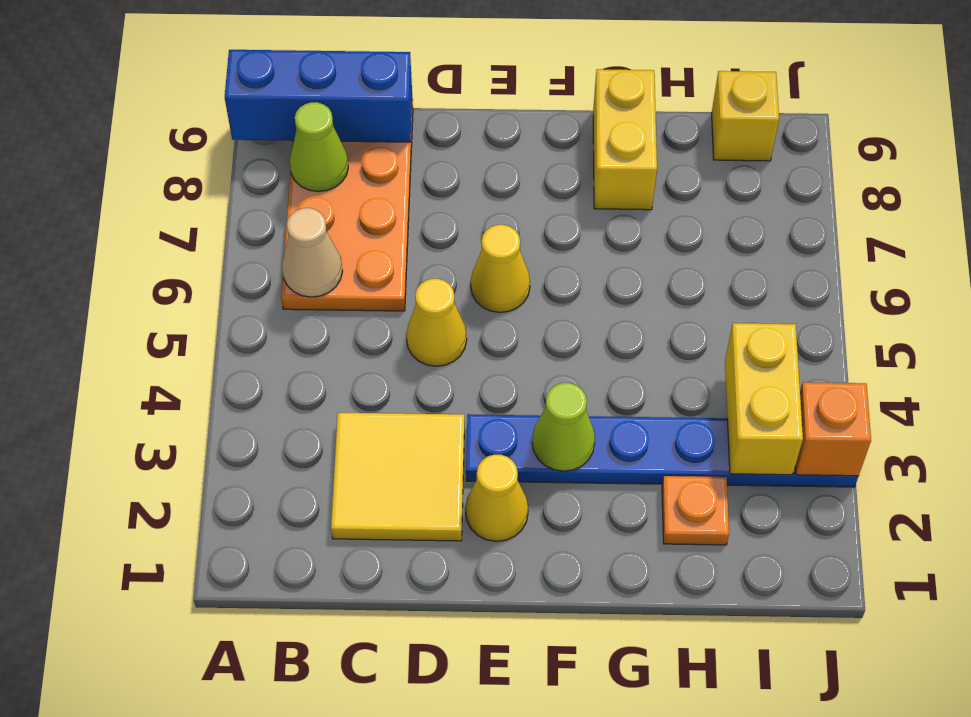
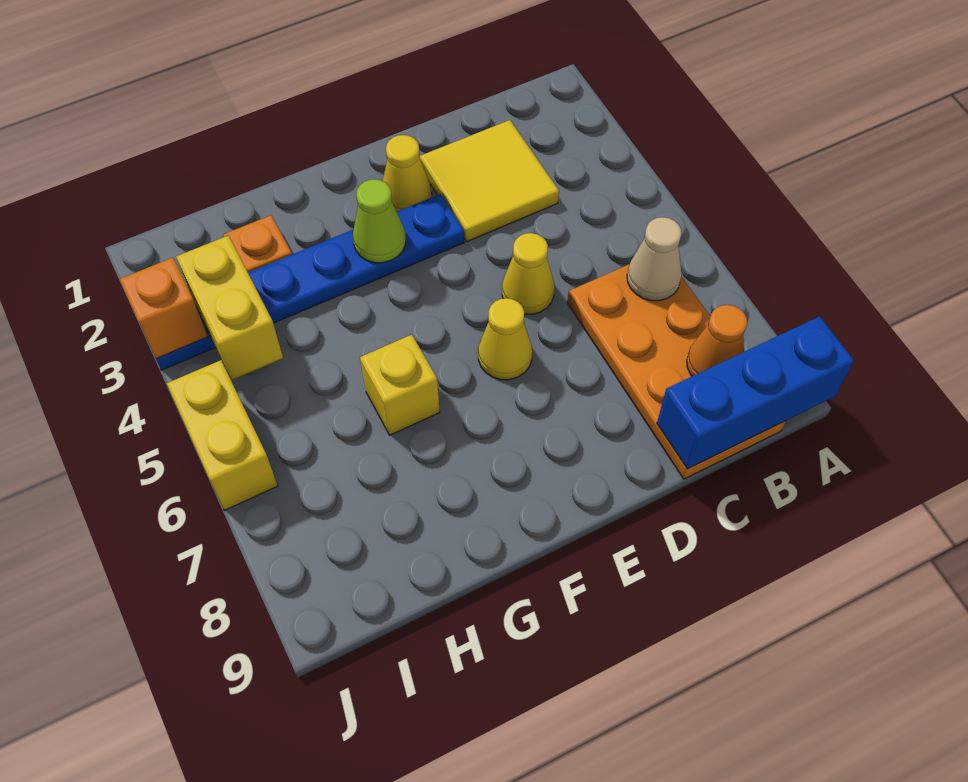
lime cone B8 level 2 -> orange cone B8 level 2
yellow brick G8:G9 level 1 -> yellow brick J5:J6 level 1
yellow brick I9 level 1 -> yellow brick G6 level 1

